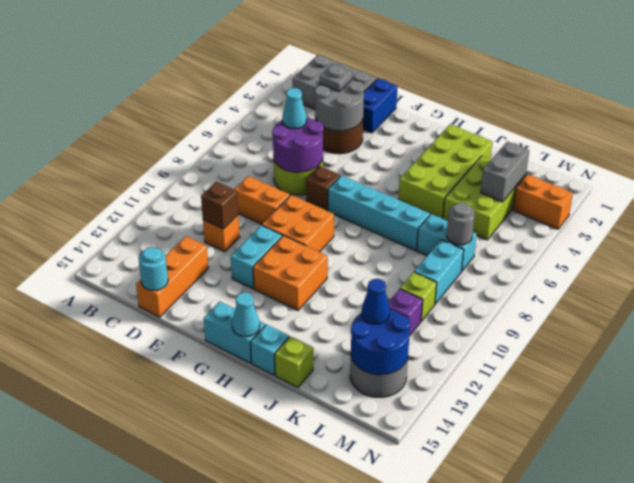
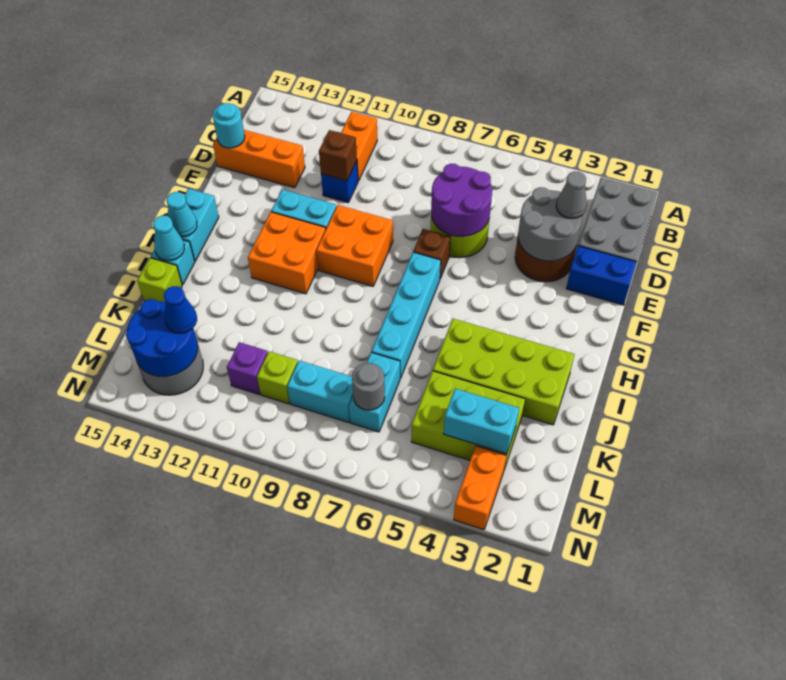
grey plate D3 level 3 -> grey cone D3 level 3
cyan cone D6 level 3 -> cyan cone I15 level 2
orange brick D9:E9 level 1 -> orange brick B11:C11 level 1
orange brick D11 level 1 -> blue brick D11 level 1
grey brick L3:L4 level 2 -> cyan brick L3:L4 level 2

